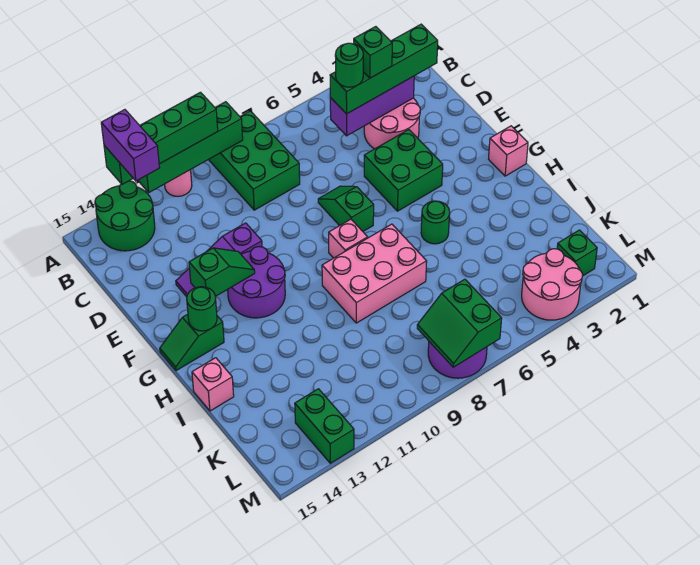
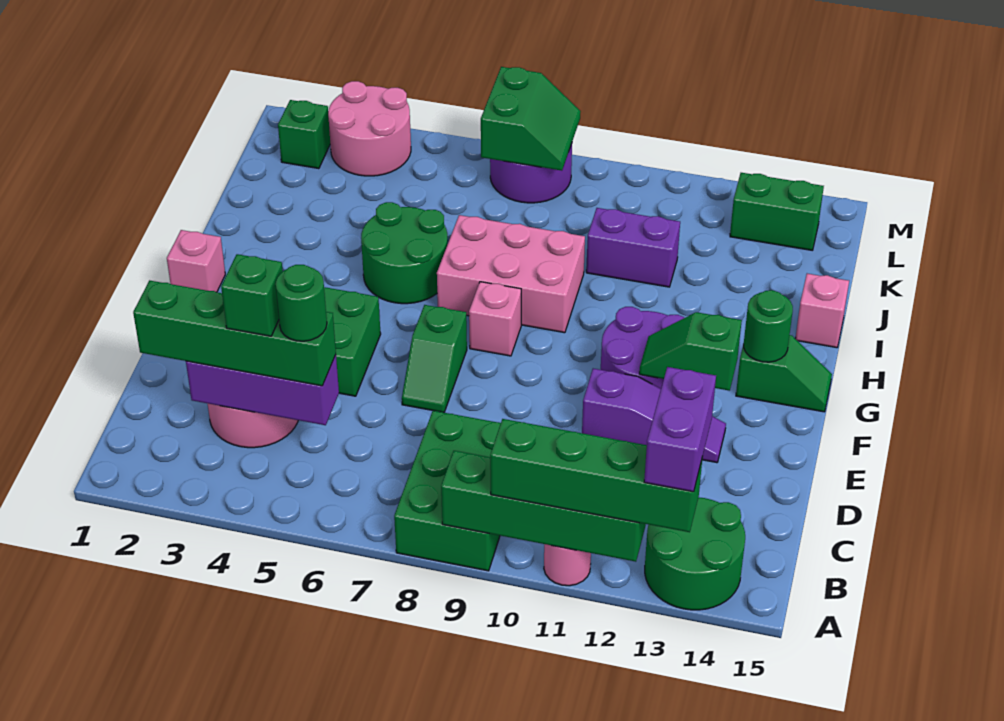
green round brick H5 level 1 -> green round brick H5:I6 level 1
none -> purple brick J10:J11 level 1
green brick L13:M13 level 1 -> green brick L13:L14 level 1

